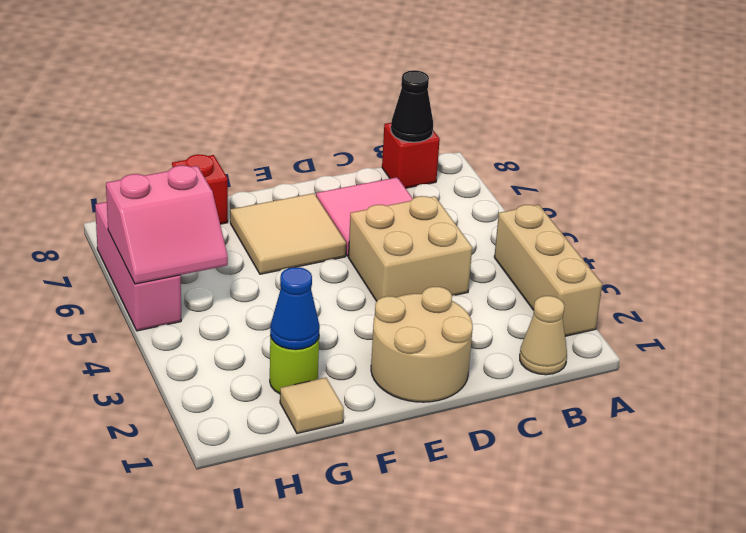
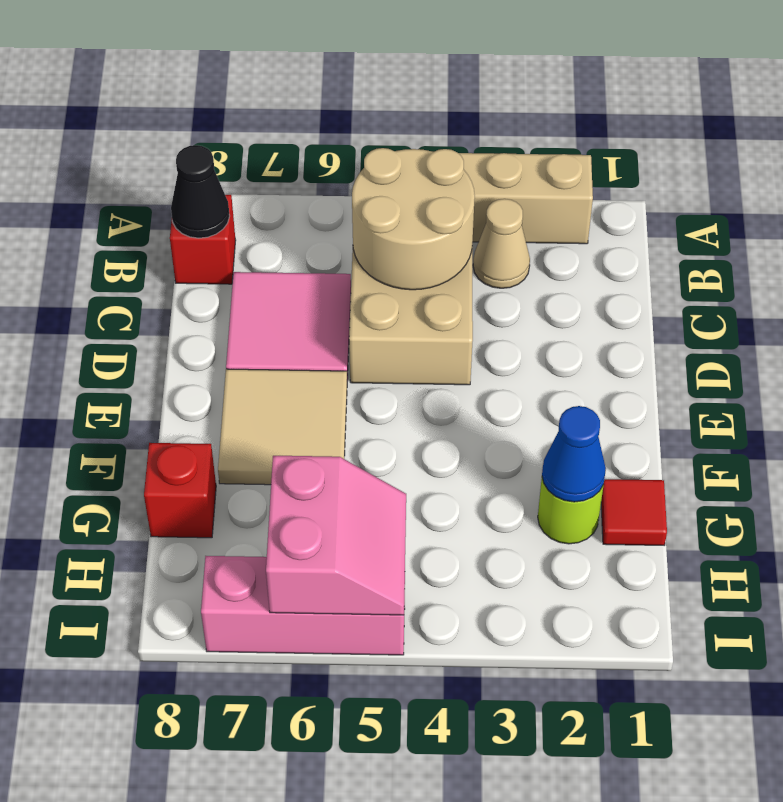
tan cone B1 level 1 -> tan cone B3 level 1
tan round brick D1:E2 level 1 -> tan round brick B4:C5 level 2
tan tile G1 level 1 -> red tile G1 level 1

